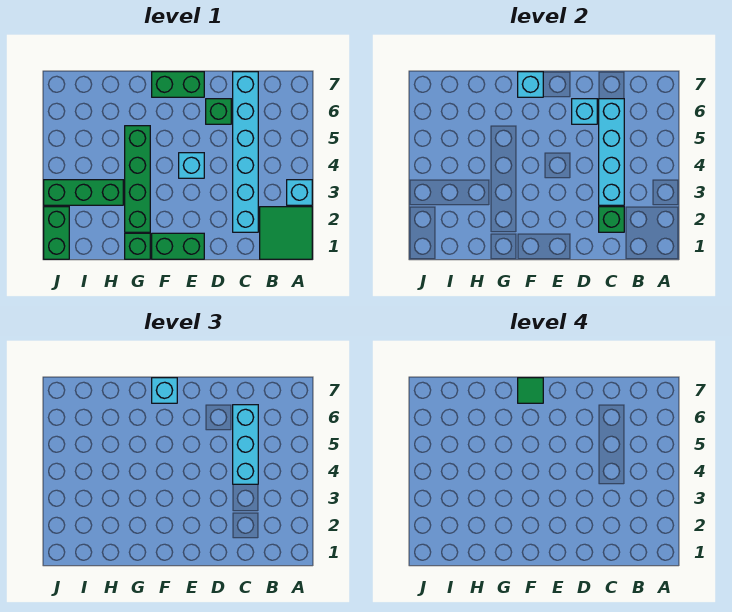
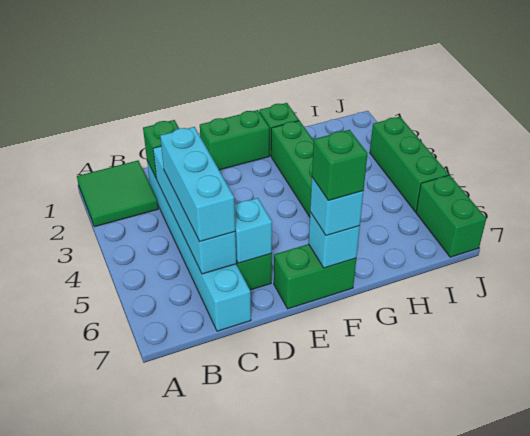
cyan brick A3 level 1 -> none
cyan brick E4 level 1 -> none
green tile F7 level 4 -> green brick F7 level 4
green brick H3:J3 level 1 -> green brick J3:J5 level 1
green brick J1:J2 level 1 -> green brick J6:J7 level 1

